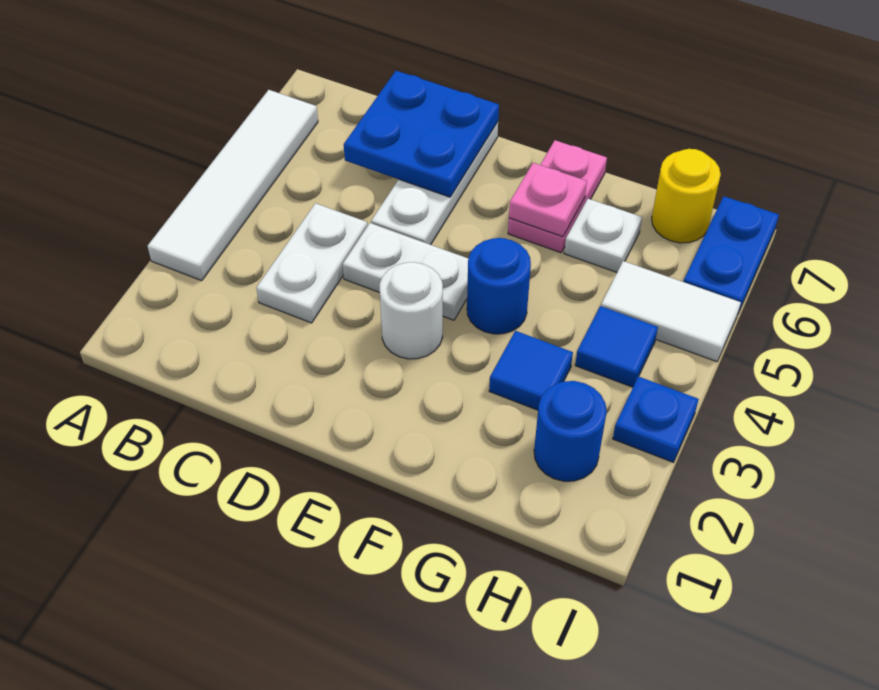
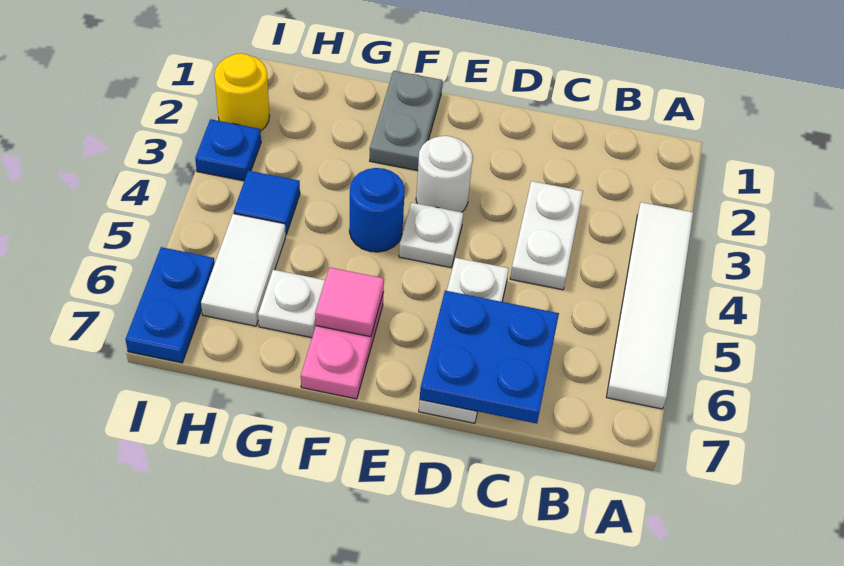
white plate D4:E4 level 1 -> white plate E4 level 1
none -> grey plate F1:F2 level 1
pink plate F6 level 2 -> pink tile F6 level 2
blue tile G3 level 1 -> none
blue round brick H2 level 1 -> none
white tile H5:I5 level 1 -> white tile H5:H6 level 1
yellow round brick H7 level 1 -> yellow round brick I2 level 1

